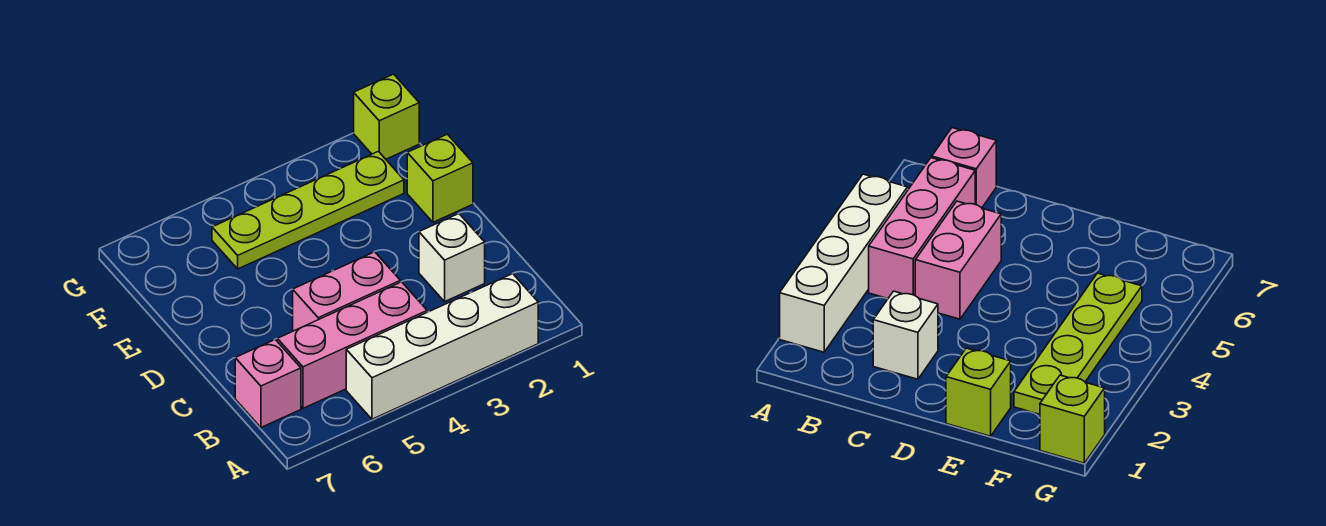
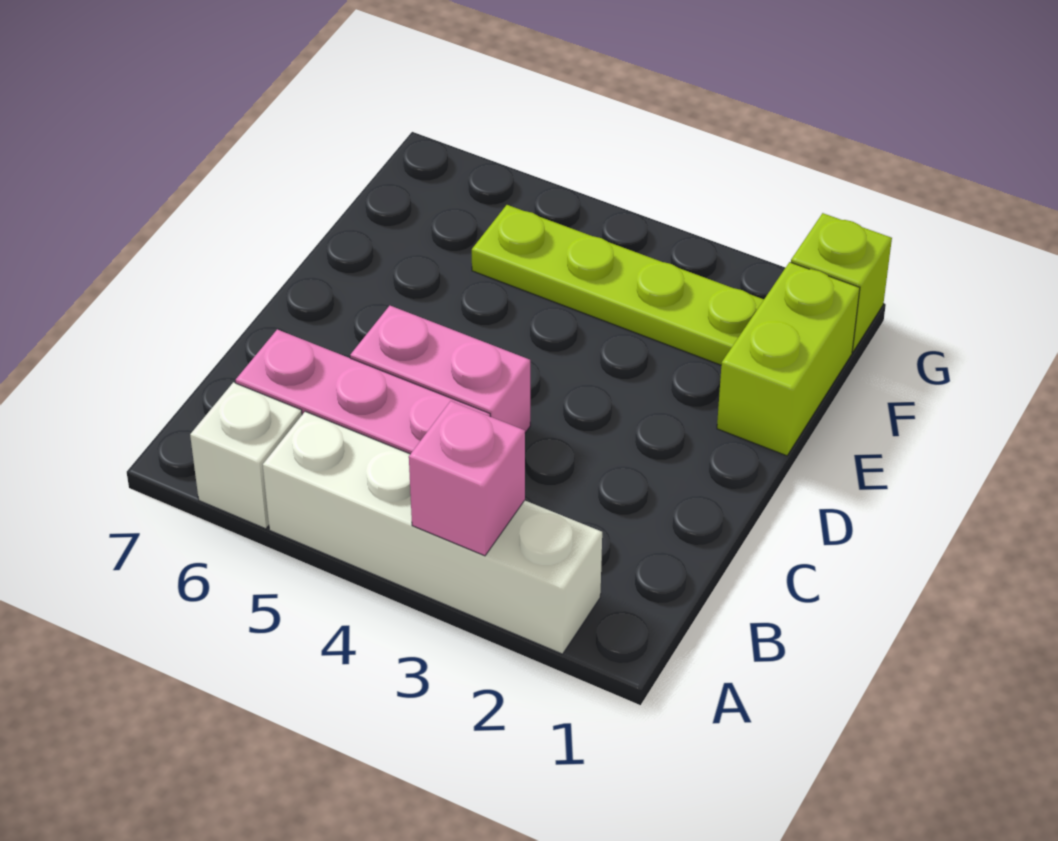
pink brick B7 level 1 -> pink brick A3 level 2
white brick C2 level 1 -> white brick A6 level 1
lime brick E1 level 1 -> lime brick E1:F1 level 1

